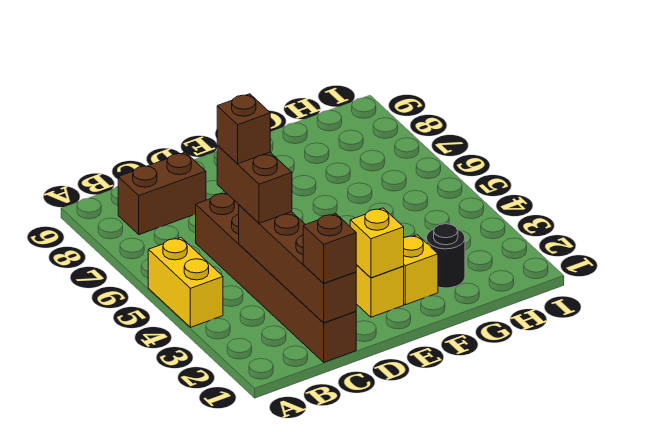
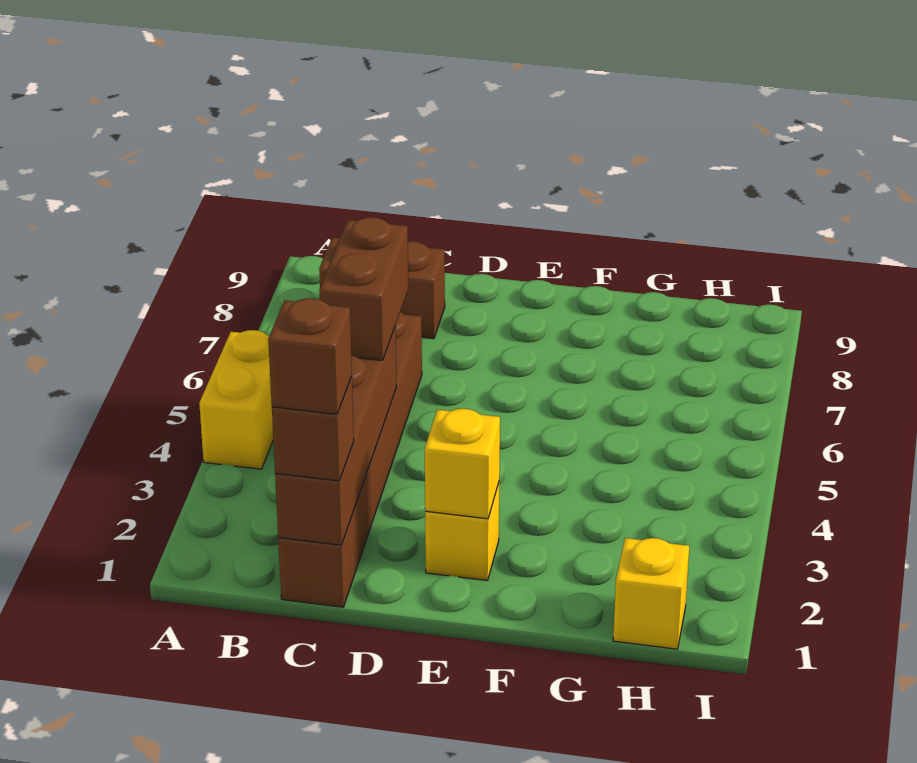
brown brick C5 level 4 -> brown brick C1 level 4
yellow brick F2 level 1 -> yellow brick H1 level 1
black round brick G2 level 1 -> none

